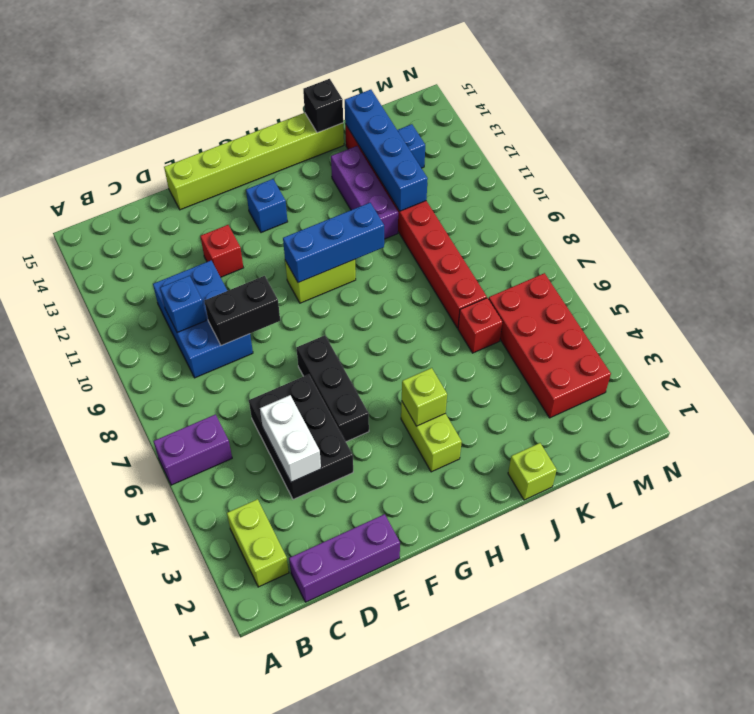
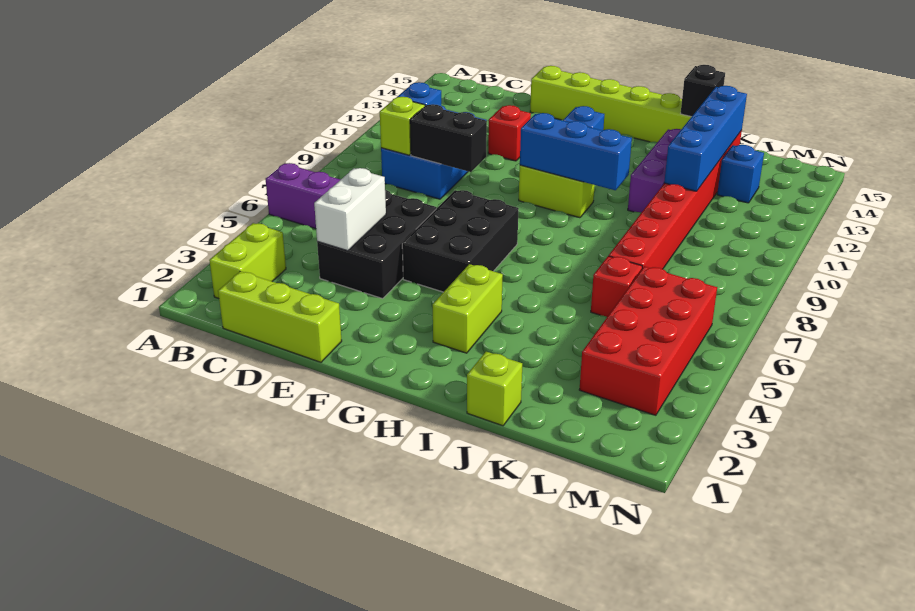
purple brick C1:E1 level 1 -> lime brick C1:E1 level 1
black brick F5:F7 level 1 -> black brick F5:G7 level 1
lime brick H4 level 2 -> lime brick C9 level 2

